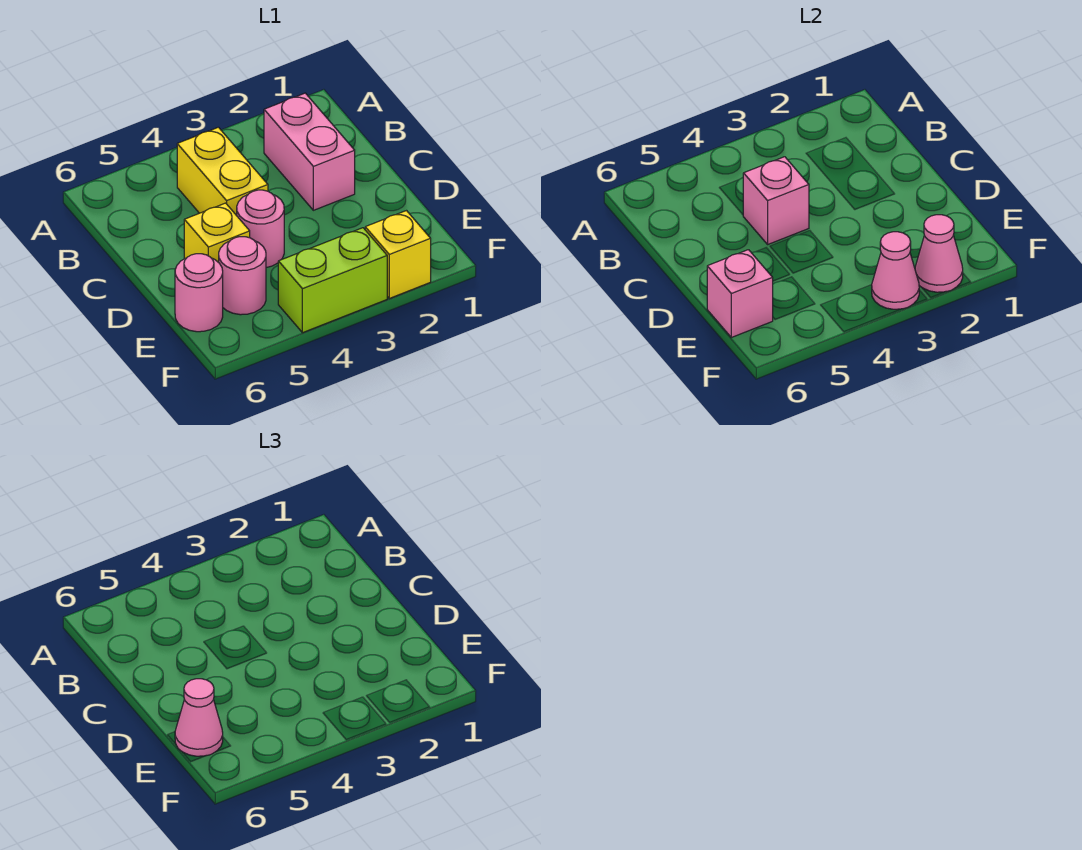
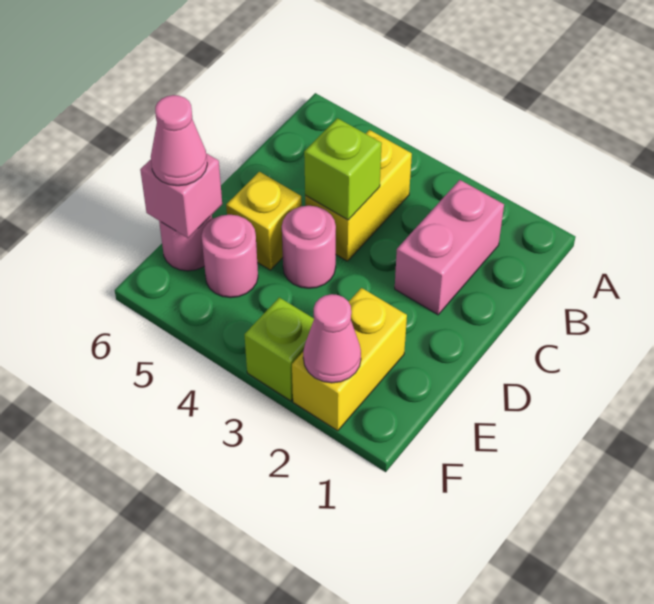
pink brick C4 level 2 -> lime brick C4 level 2
yellow brick F2 level 1 -> yellow brick E2:F2 level 1
lime brick F3:F4 level 1 -> lime brick F3 level 1
pink cone F3 level 2 -> none

